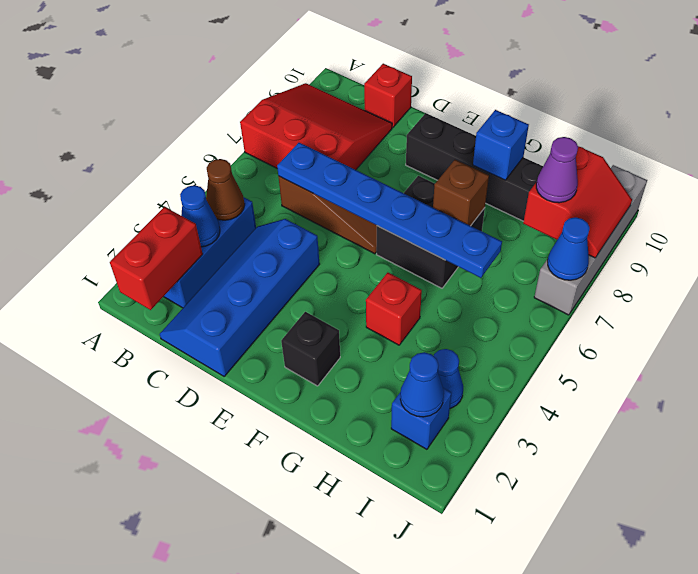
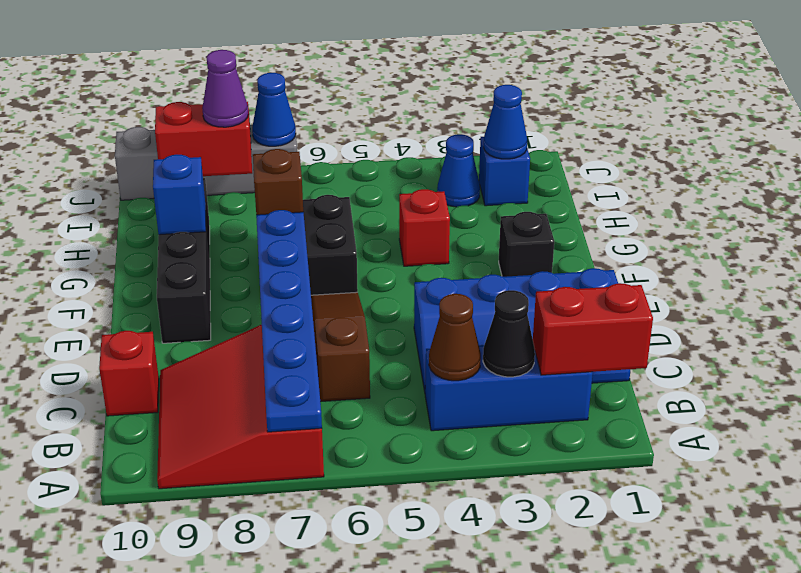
blue cone B3 level 2 -> black cone B3 level 2
blue plate C6:H6 level 2 -> blue plate A7:F7 level 2

